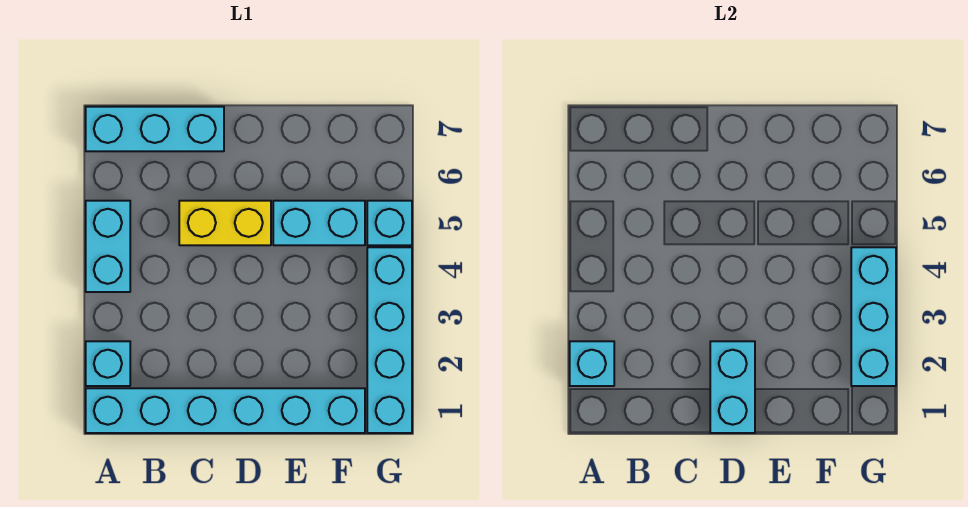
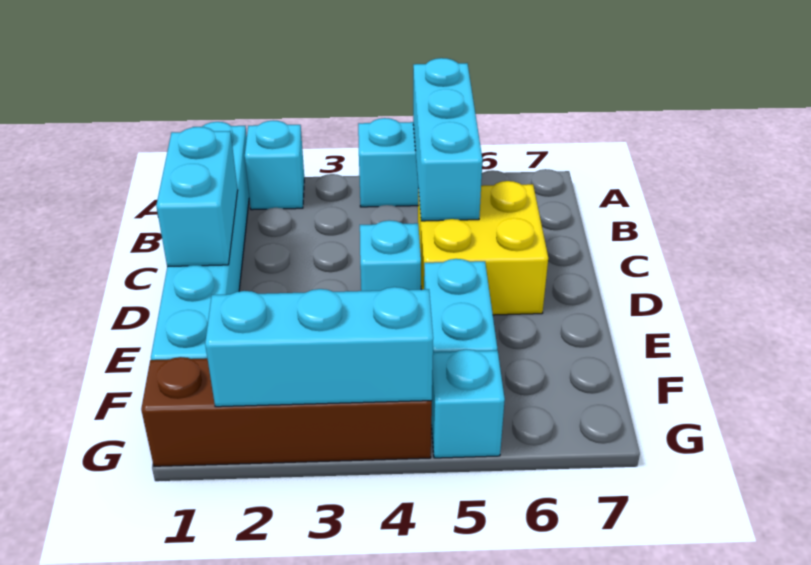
cyan brick A2 level 2 -> cyan brick D4 level 1
cyan brick A7:C7 level 1 -> cyan brick A5:C5 level 2
yellow brick C5:D5 level 1 -> yellow brick C5:D6 level 1
cyan brick D1:D2 level 2 -> cyan brick C1:D1 level 2
cyan brick G1:G4 level 1 -> brown brick G1:G4 level 1

